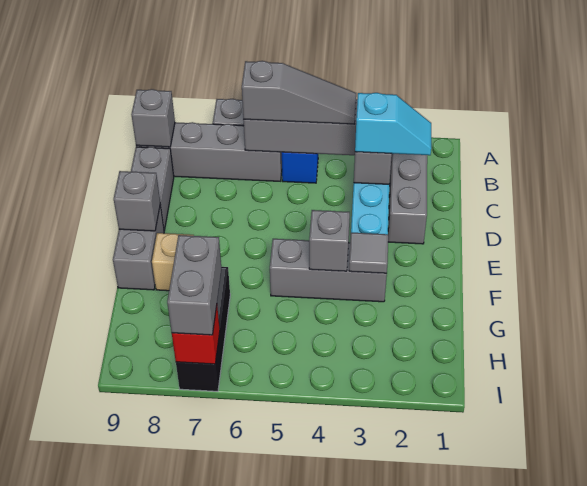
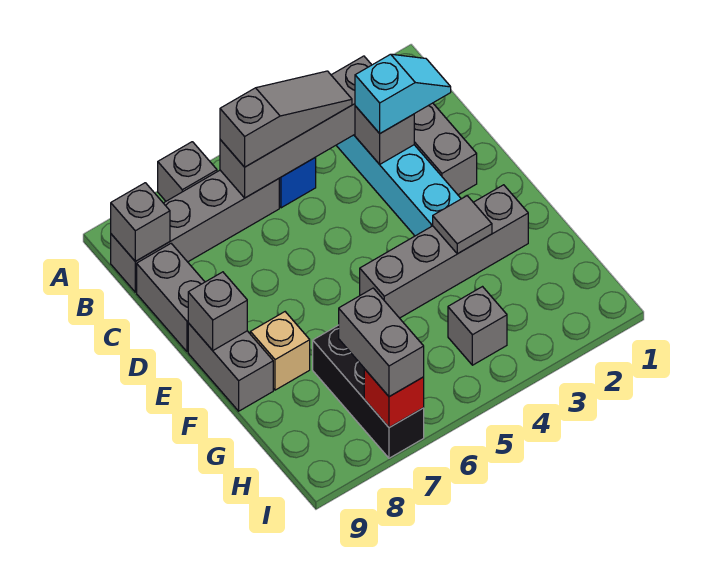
grey brick F3:F5 level 1 -> grey brick F2:F5 level 1
grey brick F4 level 2 -> grey brick H4 level 1

